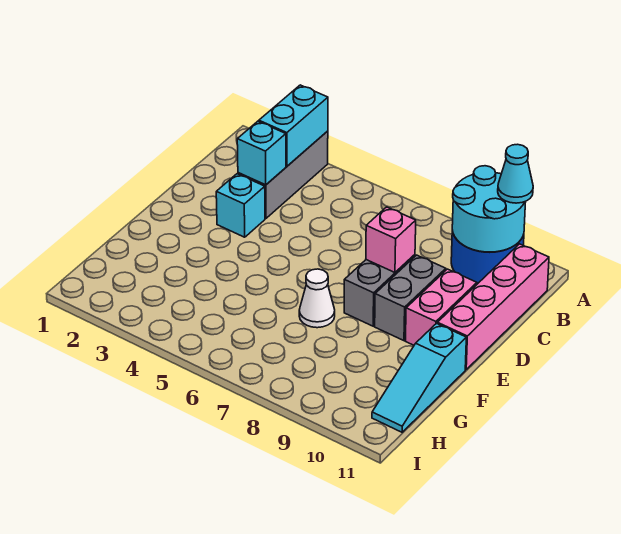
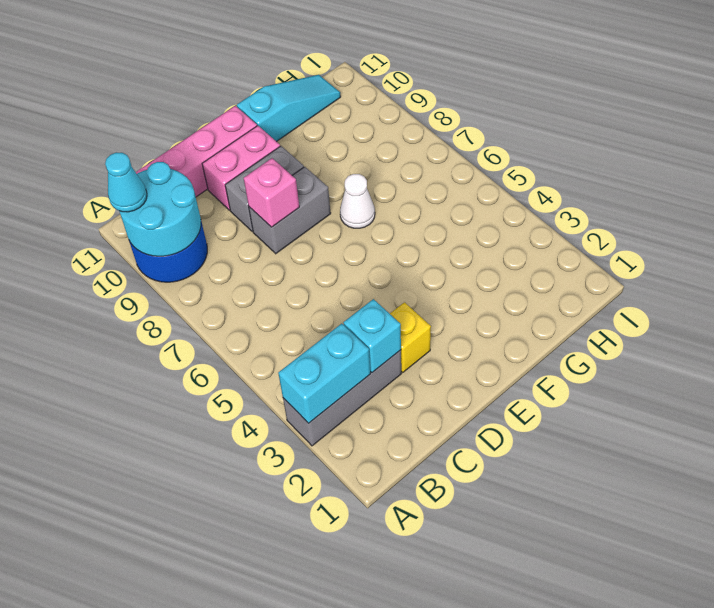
cyan brick D3 level 1 -> yellow brick D3 level 1

